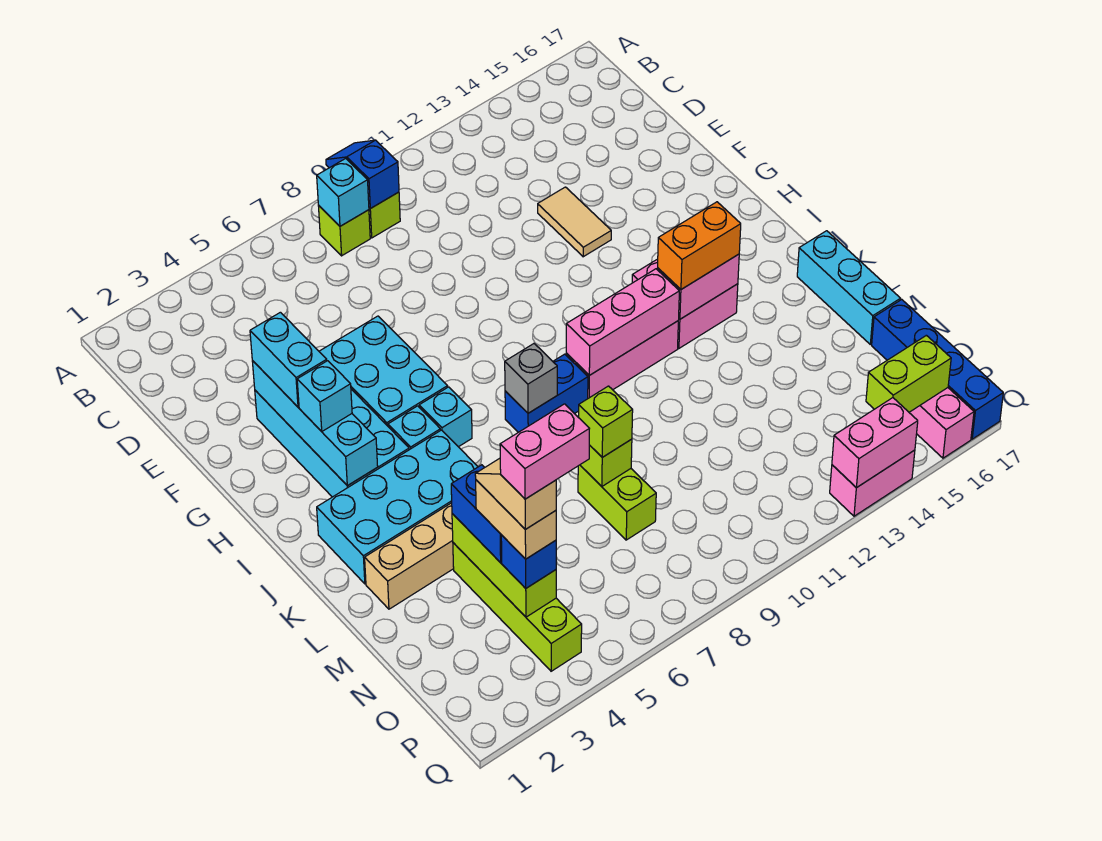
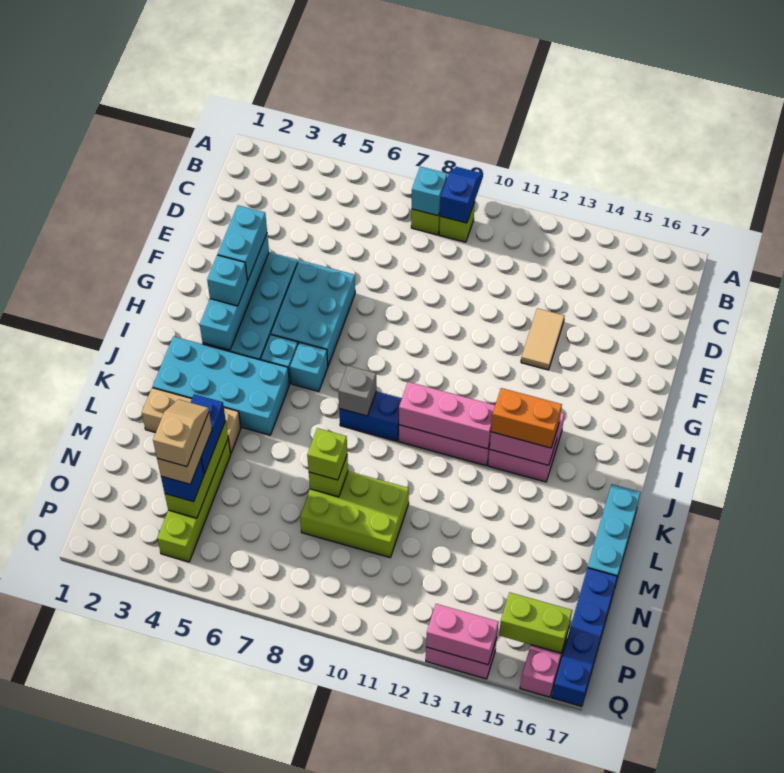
lime brick M8:N8 level 1 -> lime brick M8:N10 level 1
pink brick O4:O5 level 6 -> none

